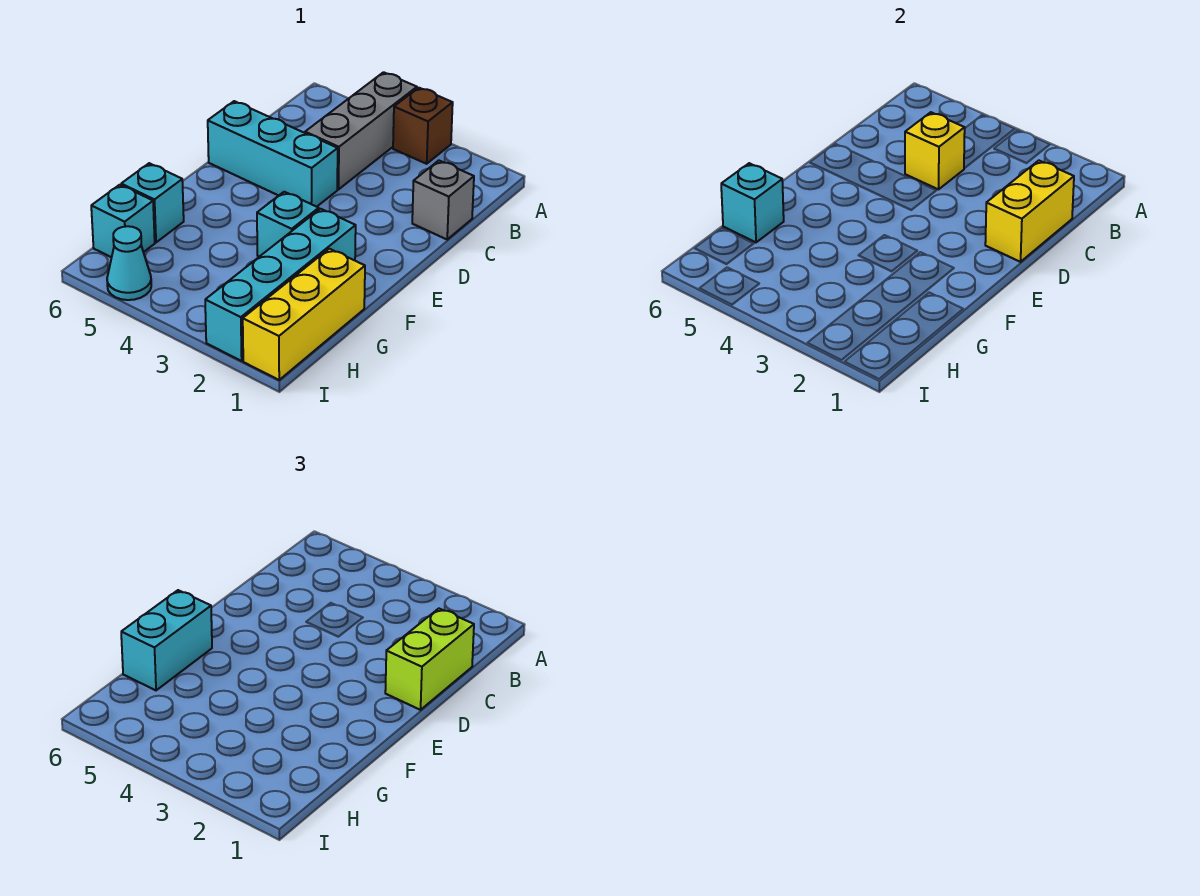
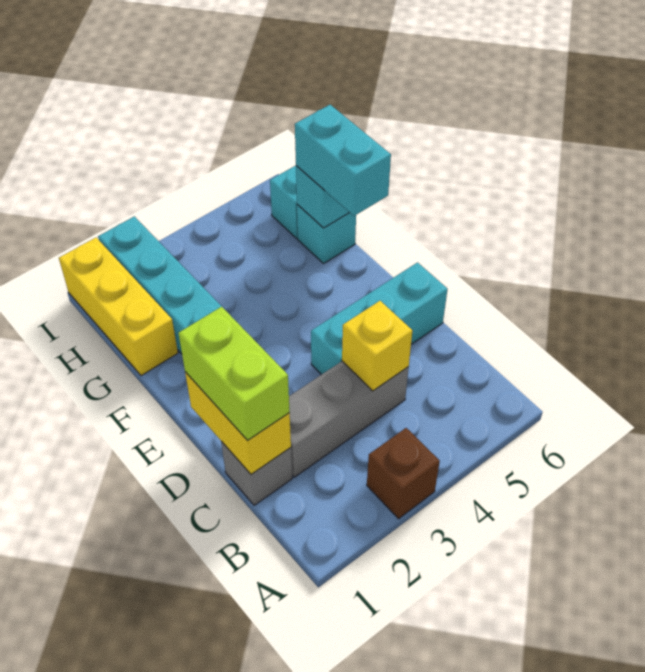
grey brick A4:C4 level 1 -> grey brick C2:C4 level 1
cyan brick F3 level 1 -> none
cyan cone I5 level 1 -> none

